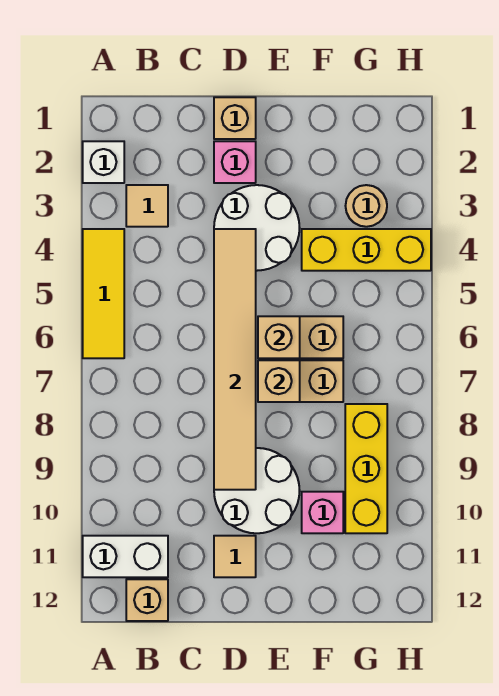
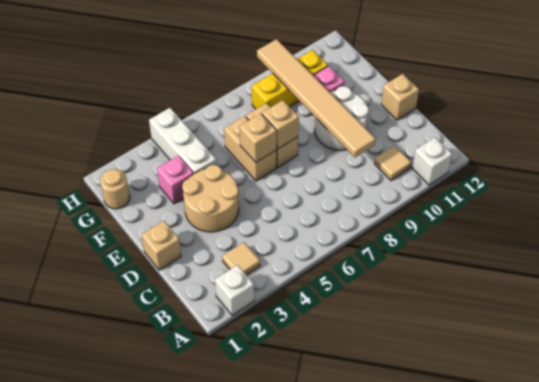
yellow tile A4:A6 level 1 -> none
white brick A11:B11 level 1 -> white brick A11 level 1
tan brick B12 level 1 -> tan brick D12 level 1
pink brick D2 level 1 -> pink brick F3 level 1
white round brick D3:E4 level 1 -> tan round brick D3:E4 level 1
tan tile D4:D9 level 2 -> tan tile C9:H9 level 2
tan tile D11 level 1 -> tan tile B10 level 1
yellow brick F4:H4 level 1 -> white brick F4:H4 level 1
tan round brick G3 level 1 -> tan round brick G1 level 1

